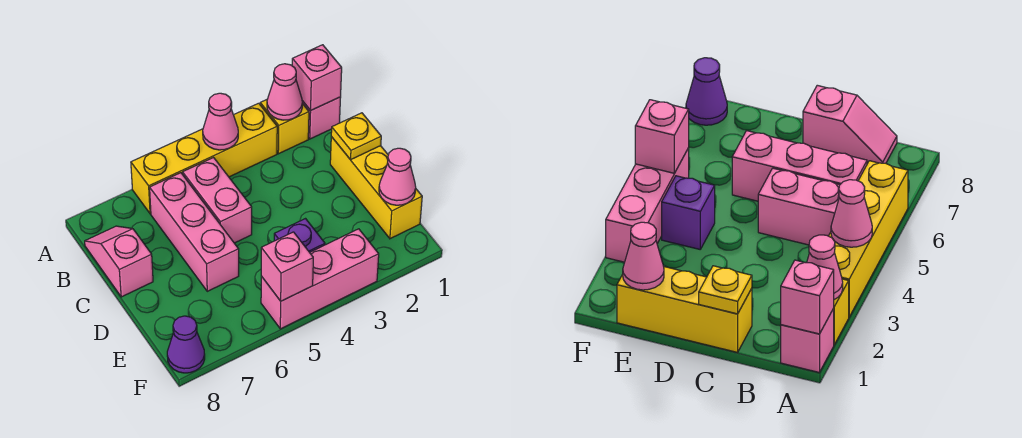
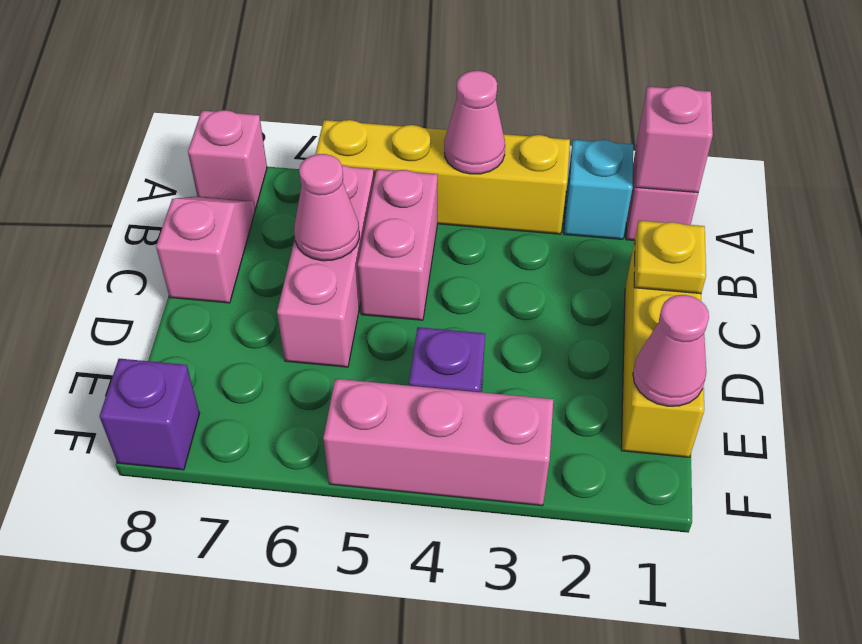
yellow brick A2 level 1 -> cyan brick A2 level 1
pink cone A2 level 2 -> pink cone C6 level 2
pink brick F5 level 2 -> pink brick A8 level 1
purple cone F8 level 1 -> purple brick F8 level 1

